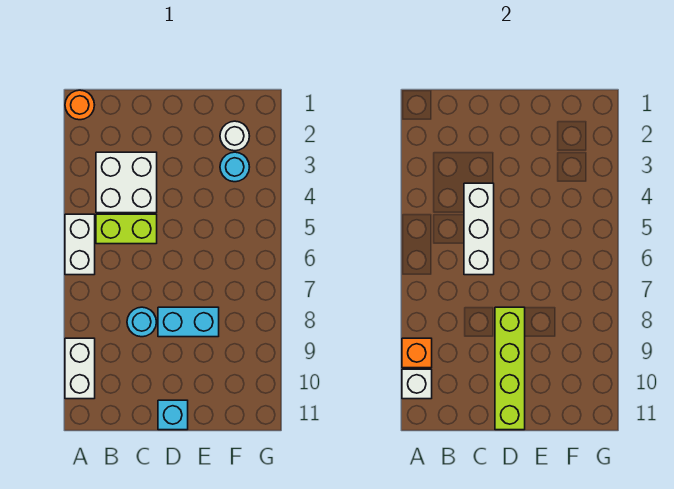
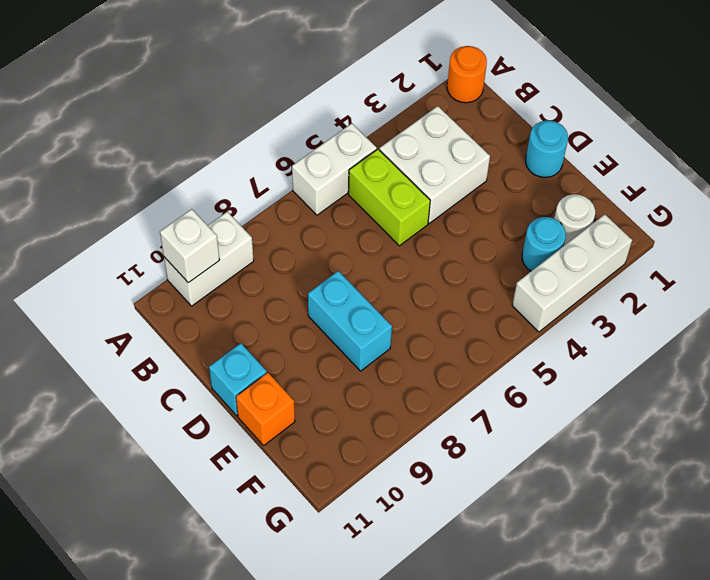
orange brick A9 level 2 -> orange brick E11 level 1
white brick C4:C6 level 2 -> white brick G2:G4 level 1
cyan round brick C8 level 1 -> cyan round brick D1 level 1
lime brick D8:D11 level 2 -> none

